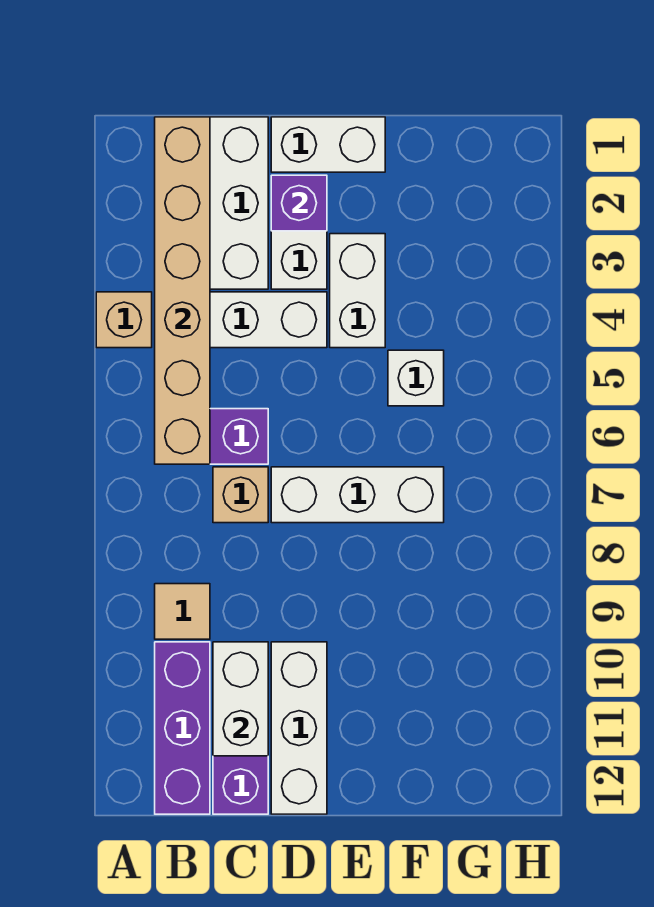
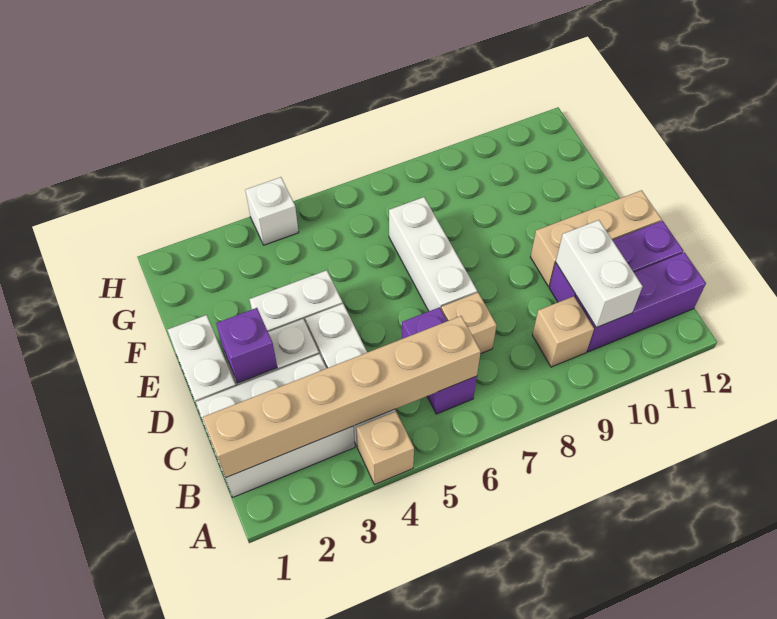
tan tile B9 level 1 -> tan brick B9 level 1
white brick C10:C11 level 2 -> white brick B10:C10 level 2
white brick D10:D12 level 1 -> tan brick D10:D12 level 1
white brick F5 level 1 -> white brick H4 level 1

